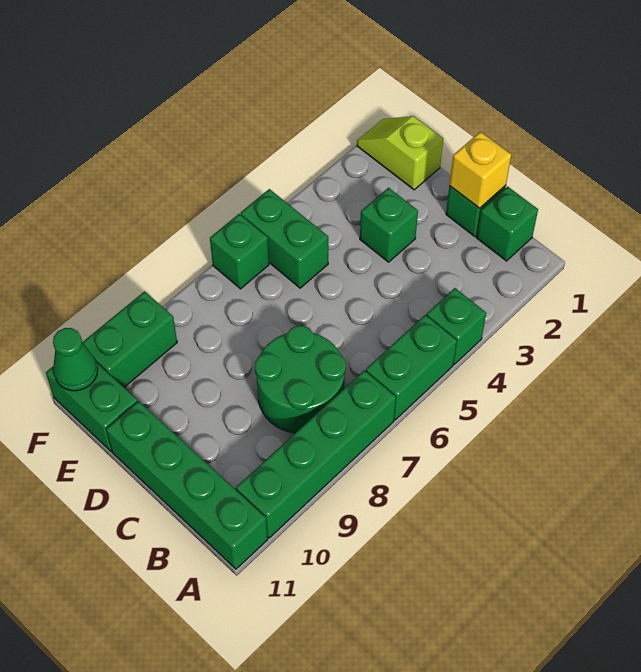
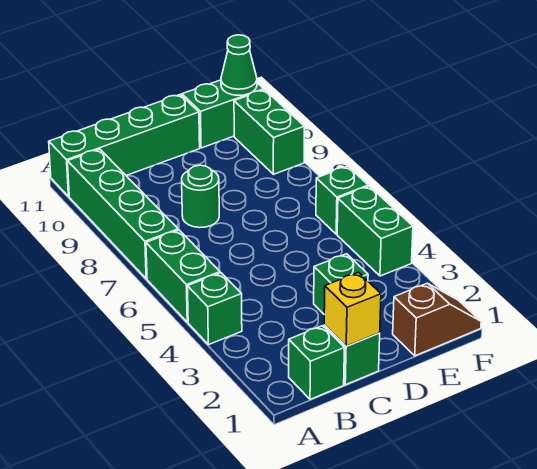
green round brick B7:C8 level 1 -> green round brick C8 level 1
lime slope E1:F1 level 1 top E -> brown slope E1:F1 level 1 top E
green brick E5:F5 level 1 -> green brick F4:F5 level 1

